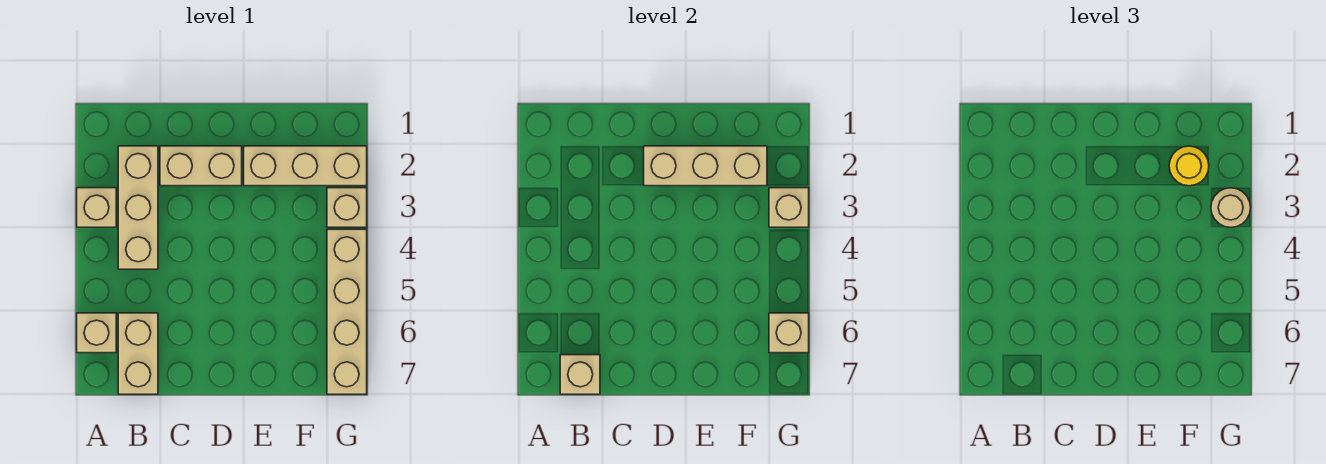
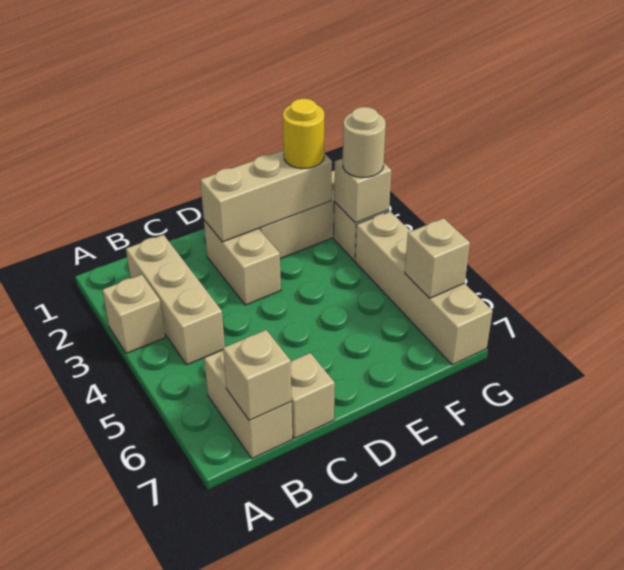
tan brick A6 level 1 -> tan brick C7 level 1
tan brick C2:D2 level 1 -> tan brick D2:D3 level 1

